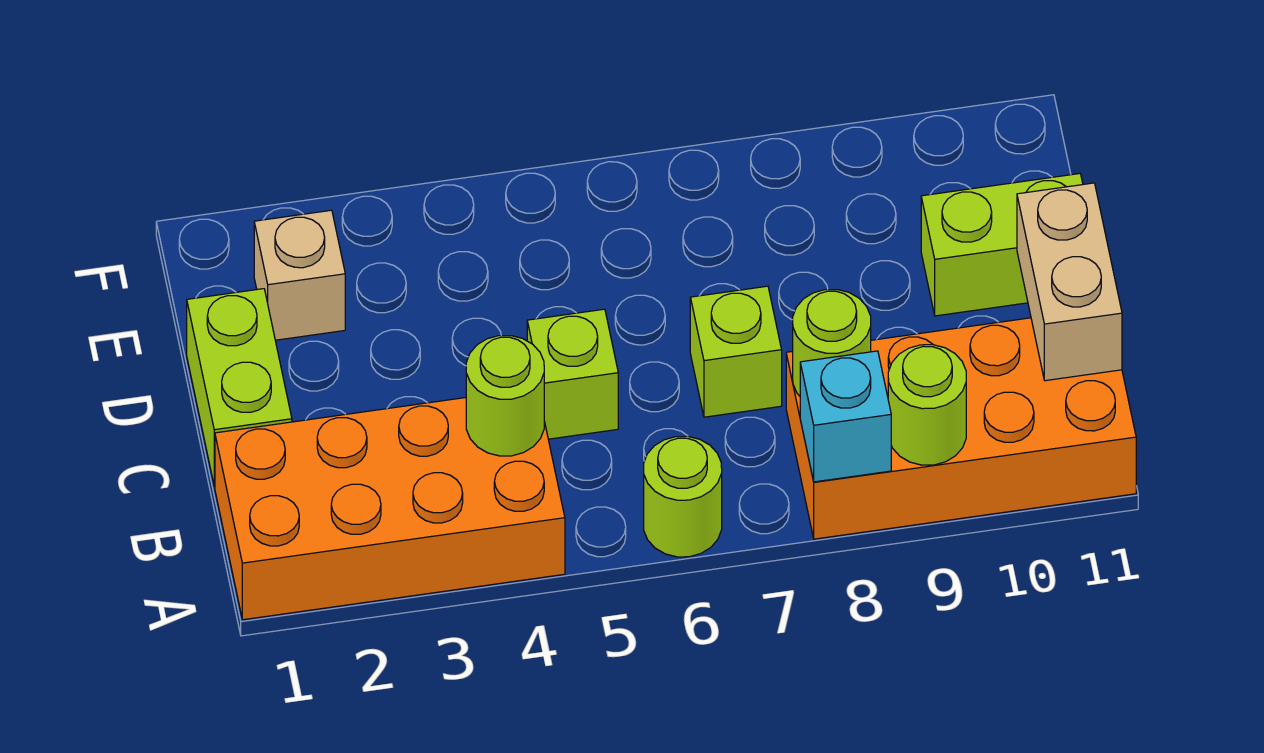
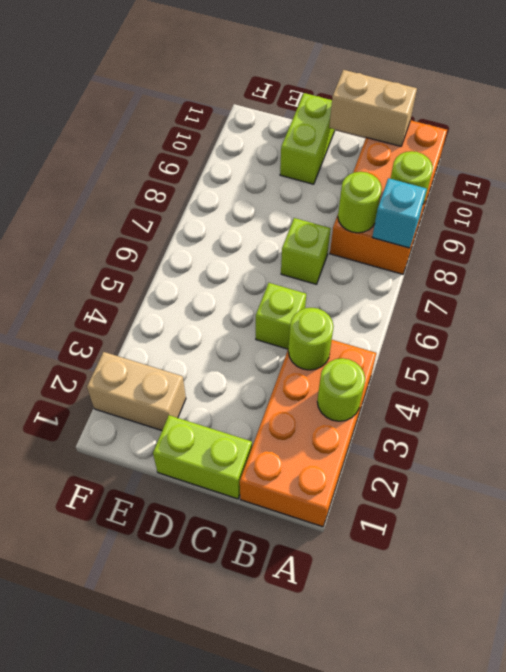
lime round brick A6 level 1 -> lime round brick A3 level 2
tan brick E2 level 1 -> tan brick E2:F2 level 1

